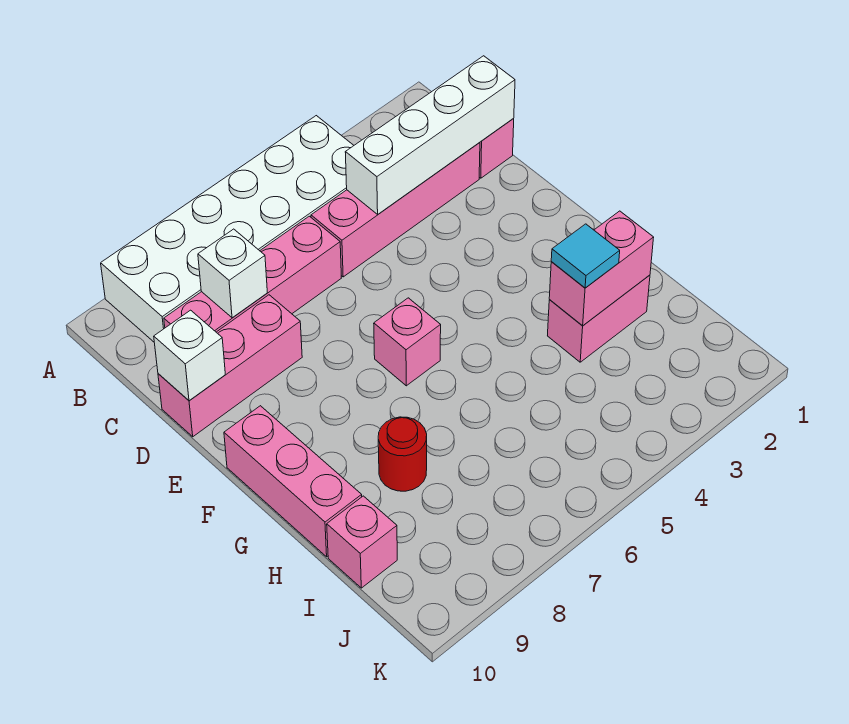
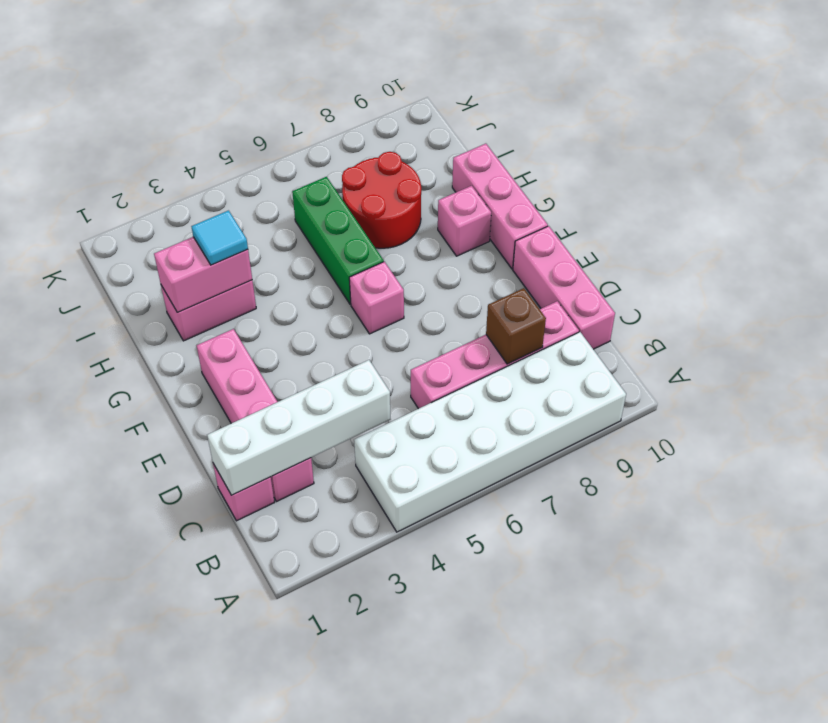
pink brick C2:C5 level 1 -> pink brick C2:F2 level 1
white brick C8 level 2 -> brown brick C8 level 2
pink brick D8:D10 level 1 -> pink brick C10:E10 level 1
white brick D10 level 2 -> none
none -> green brick G6:I6 level 1
red round brick H8 level 1 -> red round brick H7:I8 level 1
pink brick I10 level 1 -> pink brick G9 level 1

